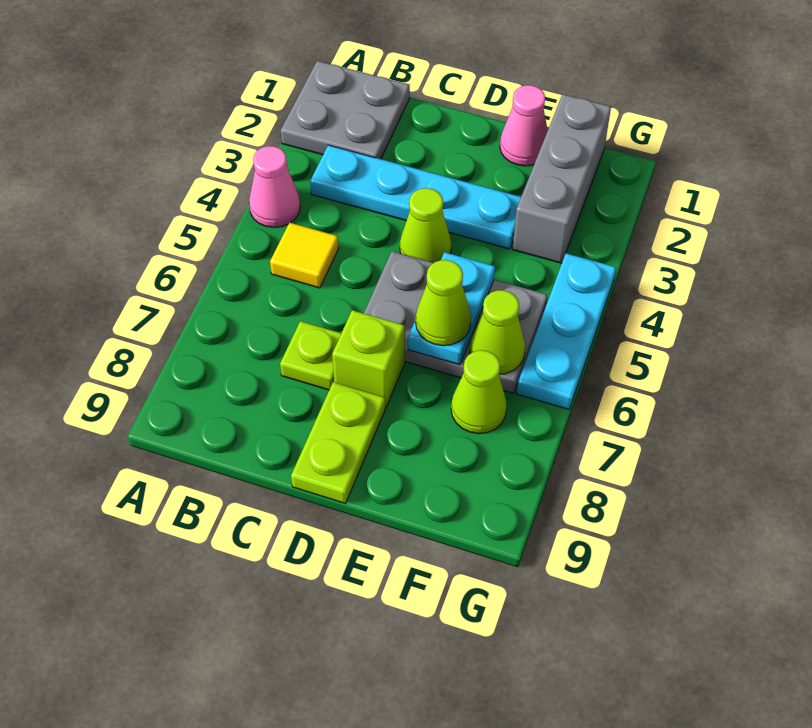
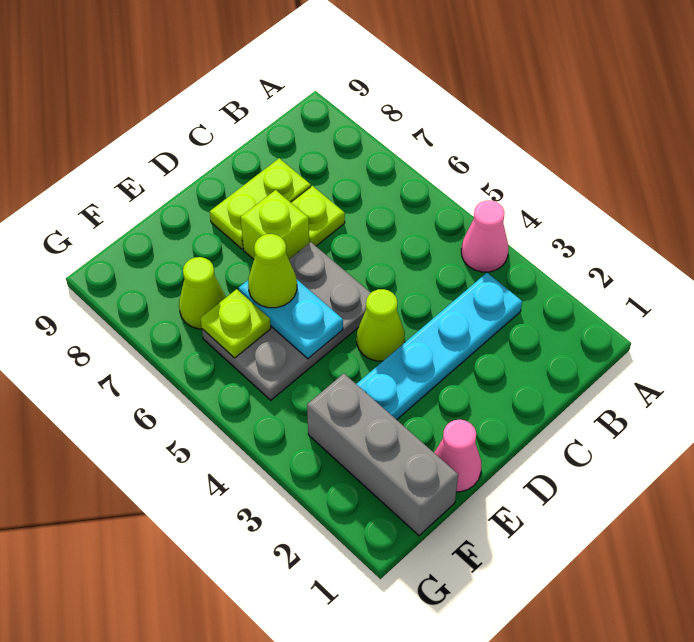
grey plate A1:B2 level 1 -> none
yellow tile B5 level 1 -> none
lime plate D8:D9 level 1 -> lime plate C8:D8 level 1
lime cone F6 level 2 -> lime plate F6 level 2
cyan plate G4:G6 level 1 -> none

